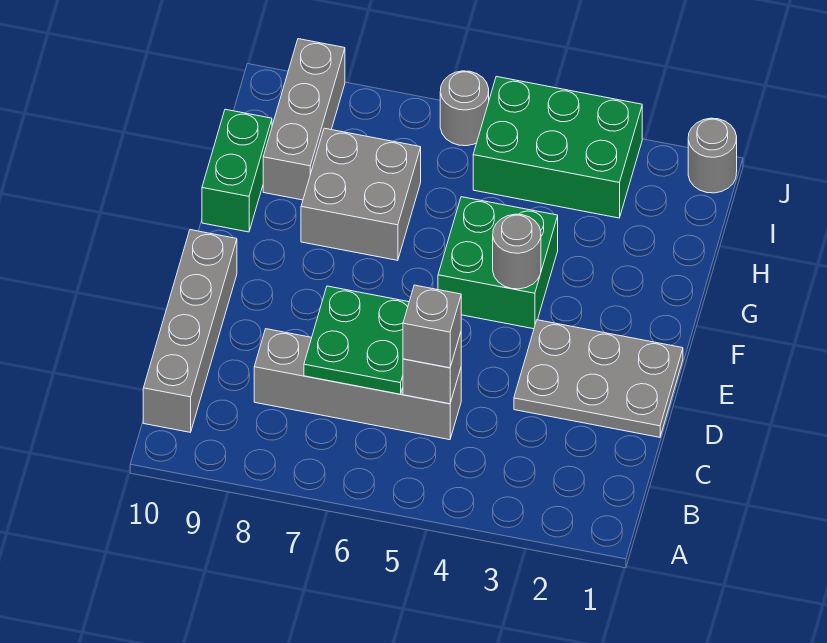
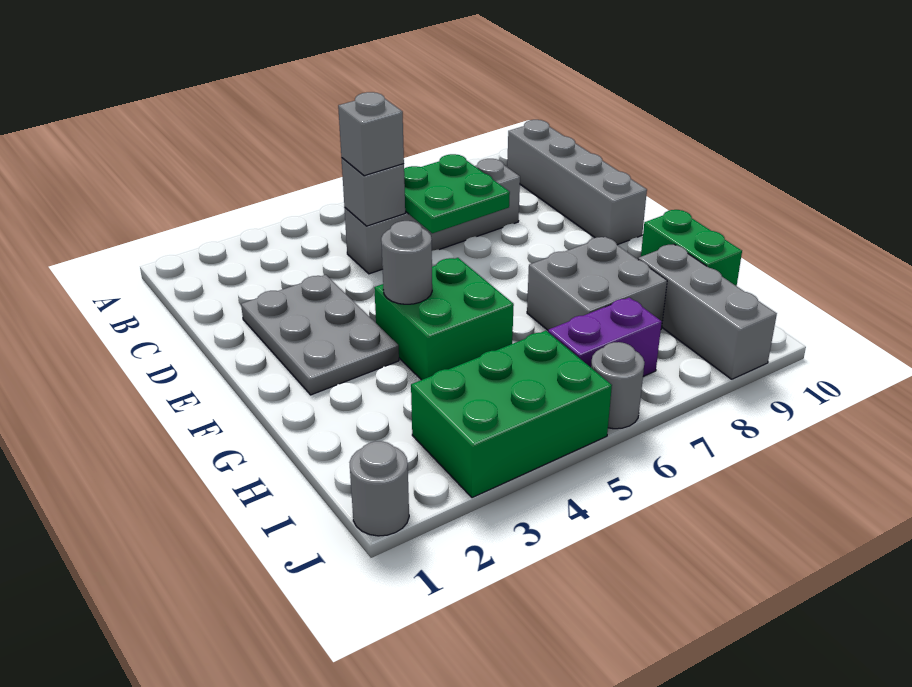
grey plate D1:E3 level 1 -> grey plate D2:F3 level 1
none -> purple brick I6:I7 level 1

